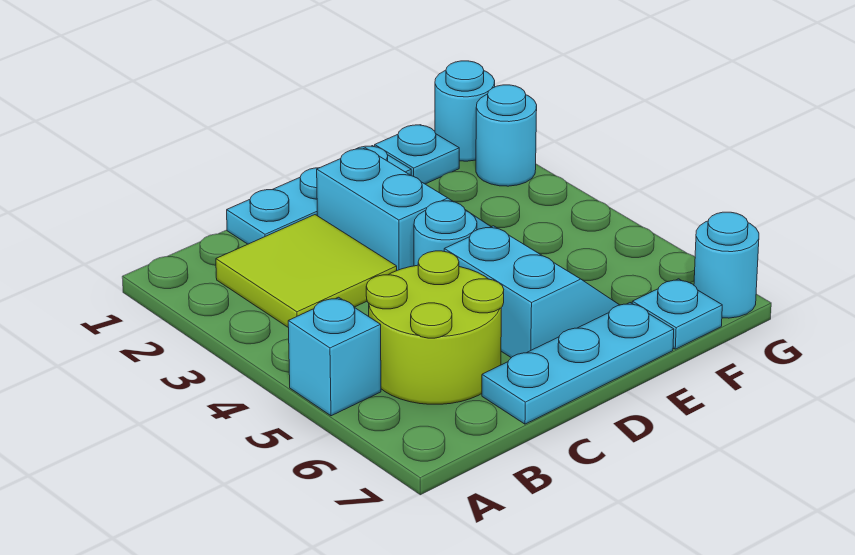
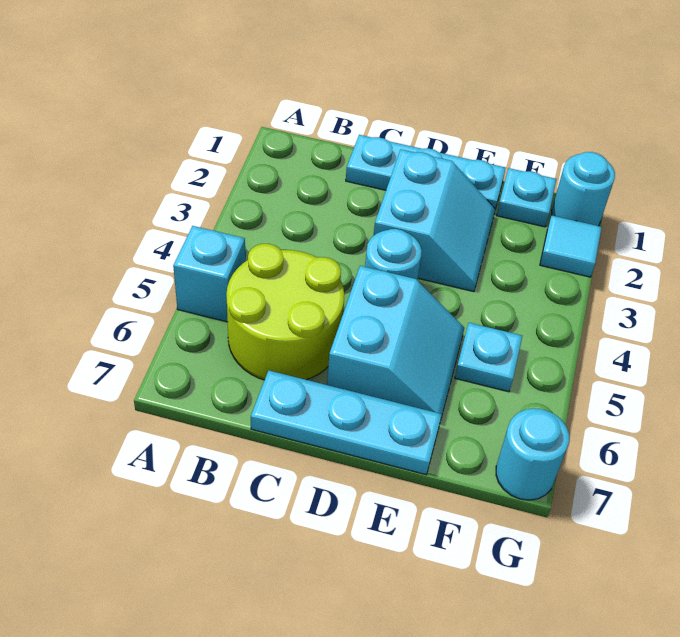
lime tile B2:C3 level 1 -> none
cyan plate F7 level 1 -> cyan plate F5 level 1
cyan round brick G2 level 1 -> cyan tile G2 level 1

